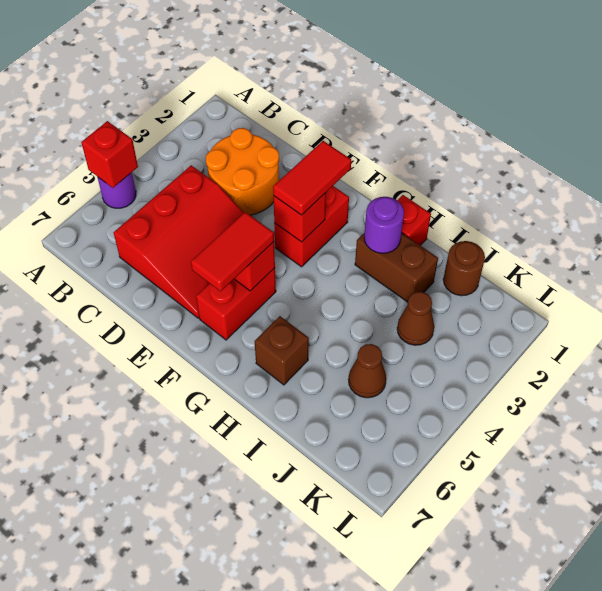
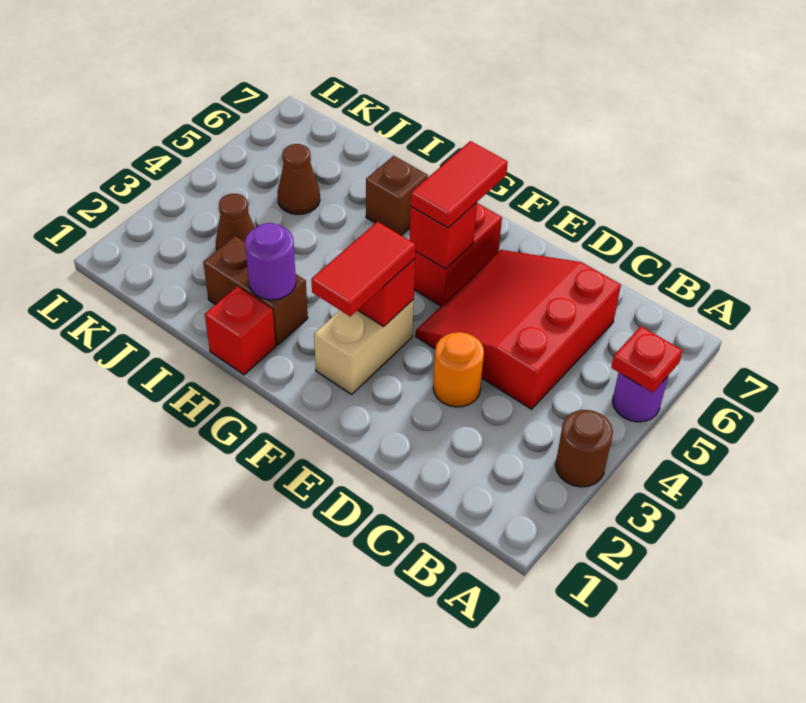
red brick A5 level 2 -> red plate A5 level 2
orange round brick C2:D3 level 1 -> orange round brick D3 level 1
red brick F2:F3 level 1 -> tan brick F2:F3 level 1
brown round brick J1 level 1 -> brown round brick A3 level 1

